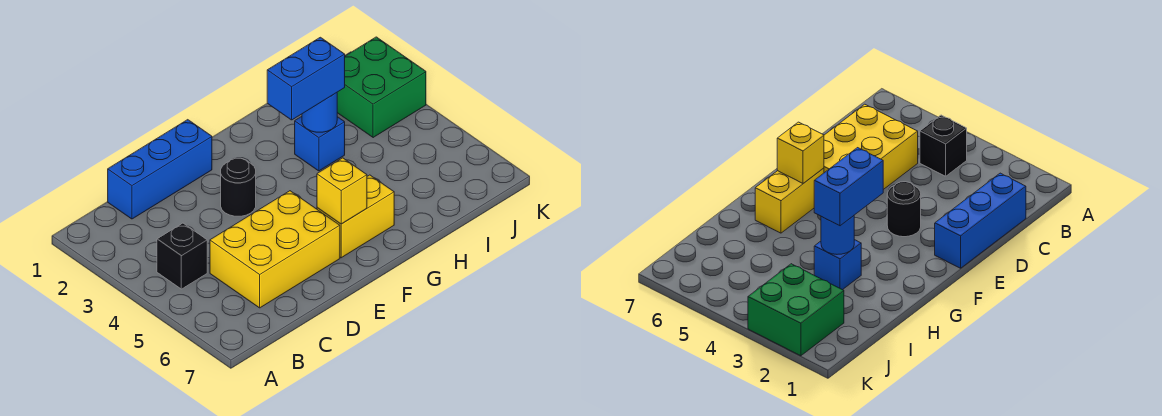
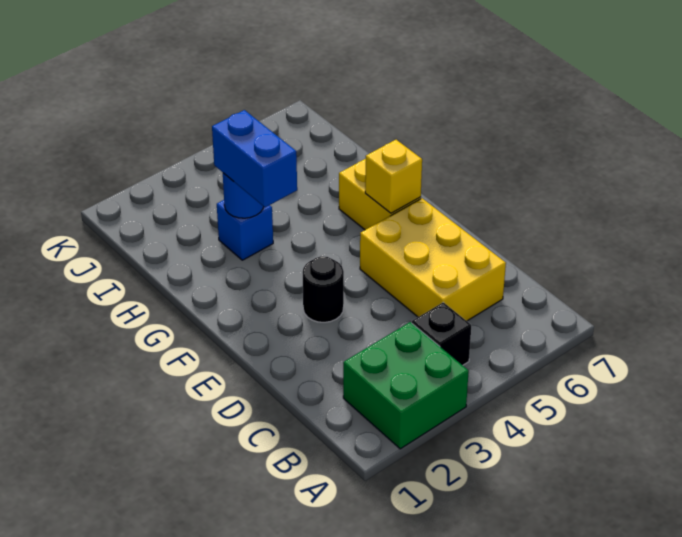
blue brick C1:E1 level 1 -> none
green brick J2:K3 level 1 -> green brick A2:B3 level 1

